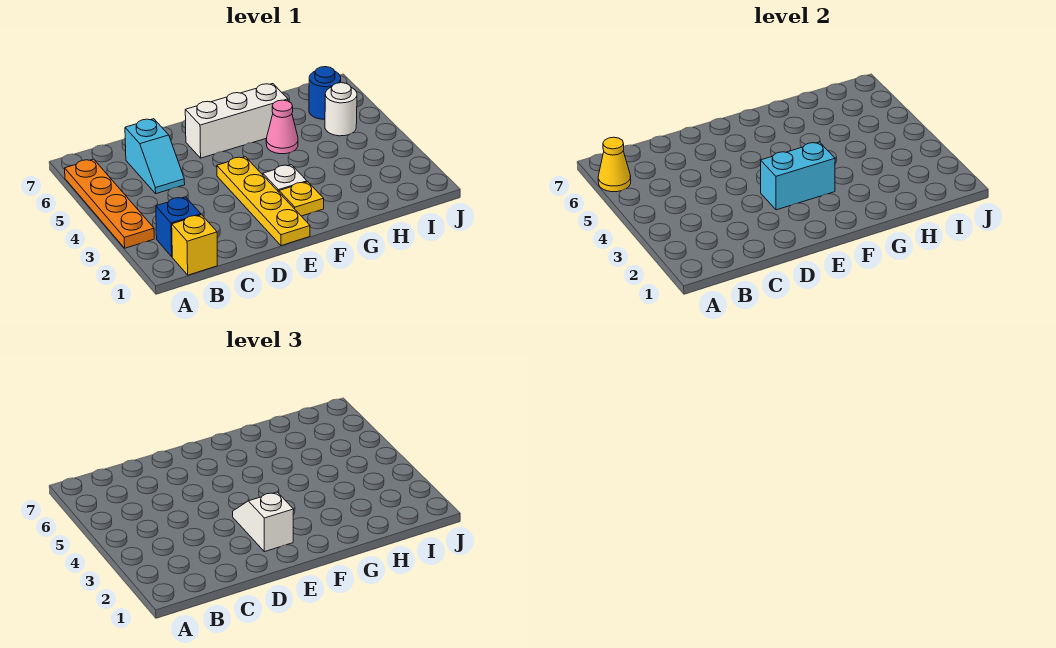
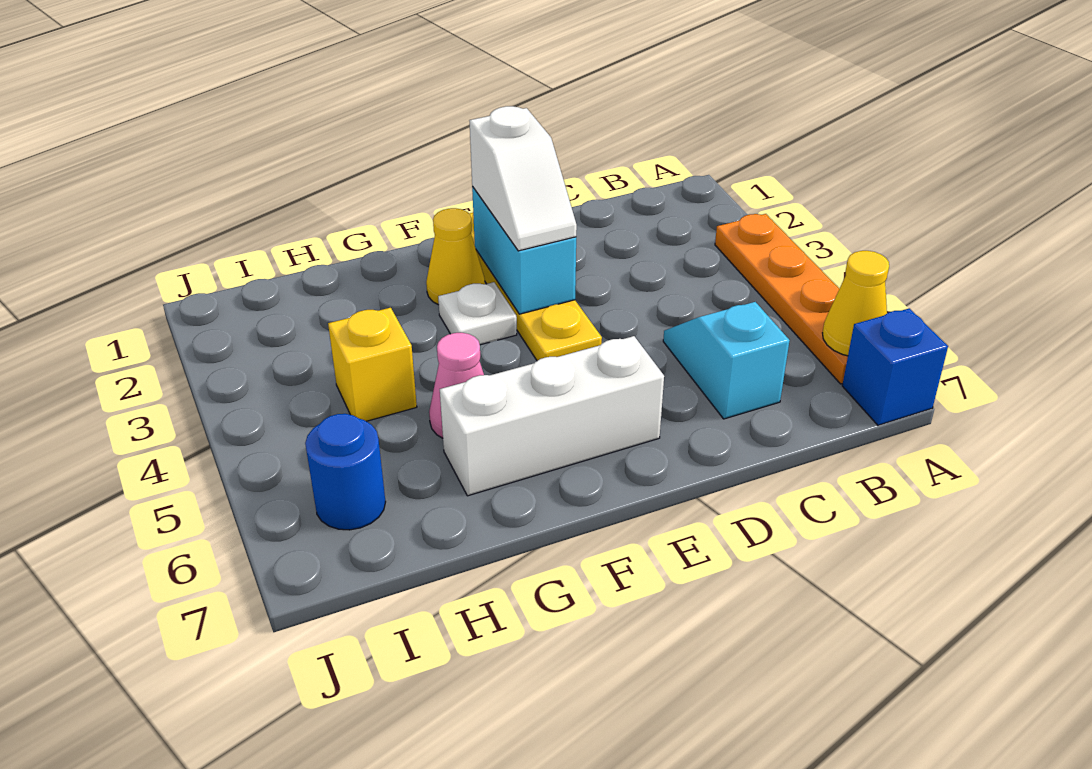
yellow brick B1 level 1 -> yellow brick H4 level 1
blue brick B2 level 1 -> blue brick A7 level 1
cyan brick E3:F3 level 2 -> cyan brick E2:E3 level 2
yellow plate F2 level 1 -> yellow cone F2 level 1
white round brick I5 level 1 -> none

